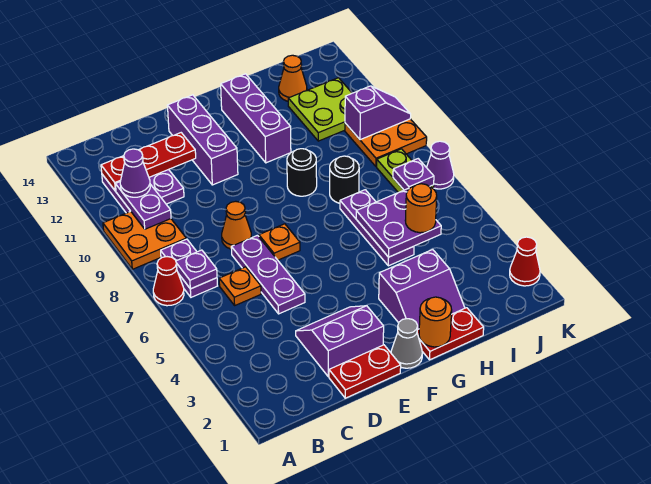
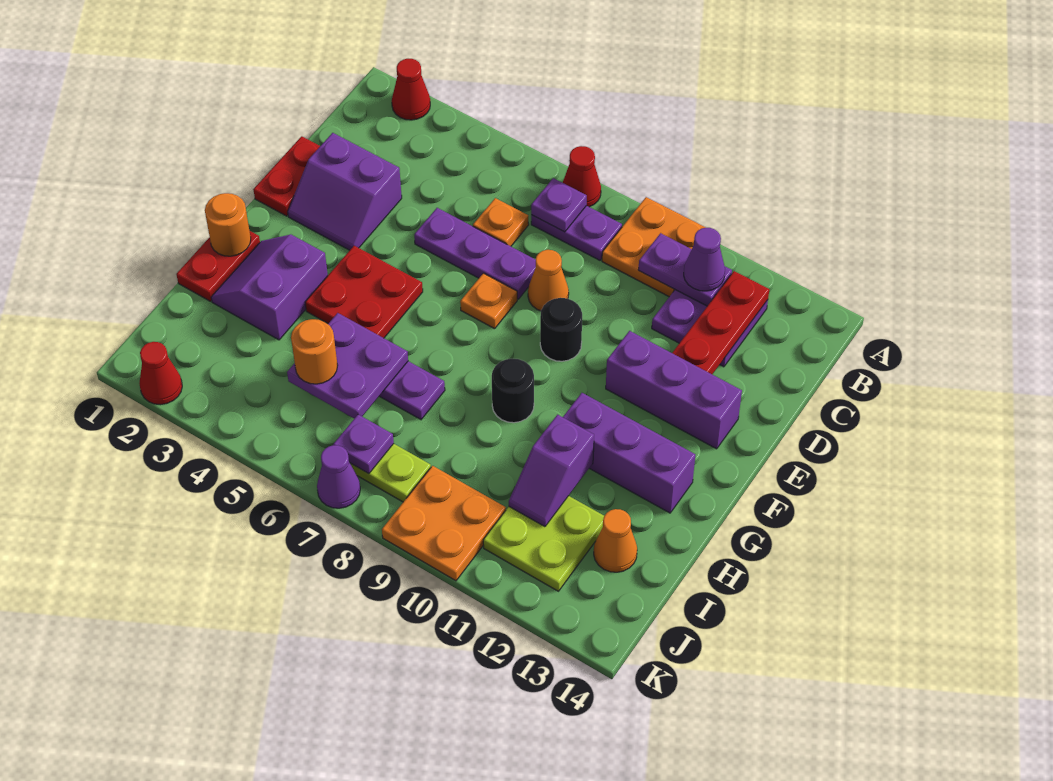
none -> red cone A2 level 1
purple slope D2:E3 level 1 top 2 -> purple slope D2:E3 level 1 top D
grey cone F1 level 1 -> none
none -> red plate F4:G5 level 1
black round brick H8 level 1 -> black round brick E9 level 1
purple slope J10:K10 level 2 top J -> purple slope H11:I11 level 2 top H

